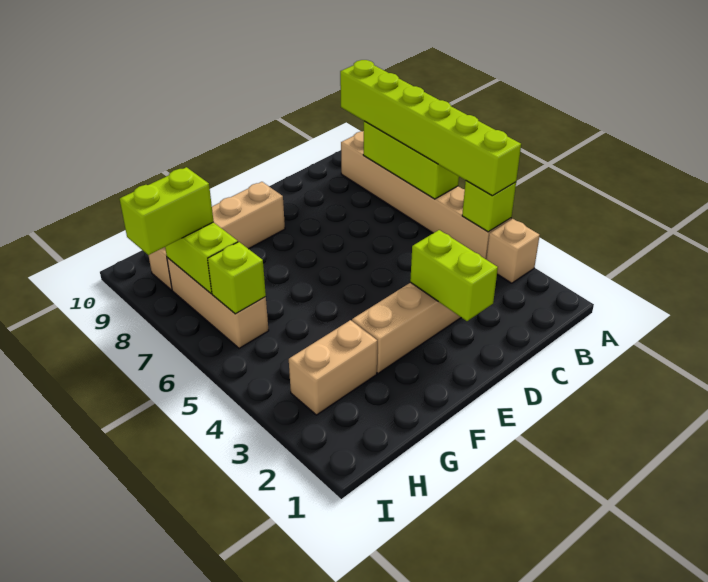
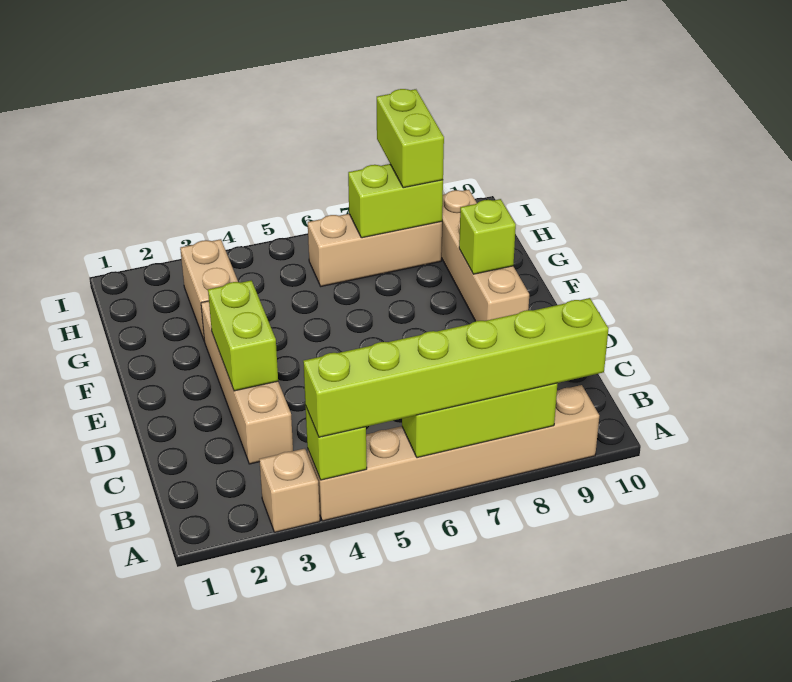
lime brick D2:D3 level 2 -> lime brick D3:E3 level 2
lime brick H6 level 2 -> lime brick F9 level 2

